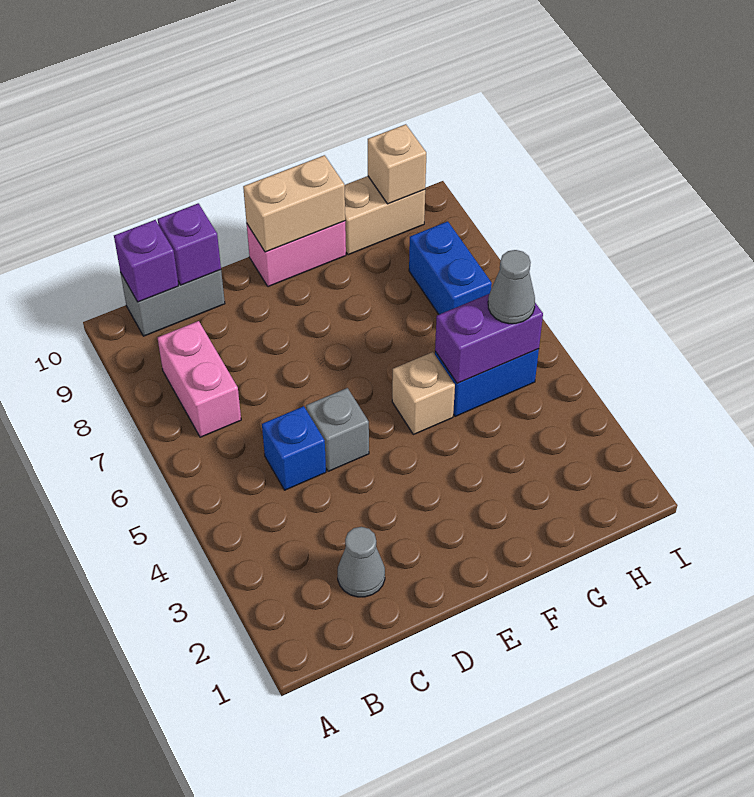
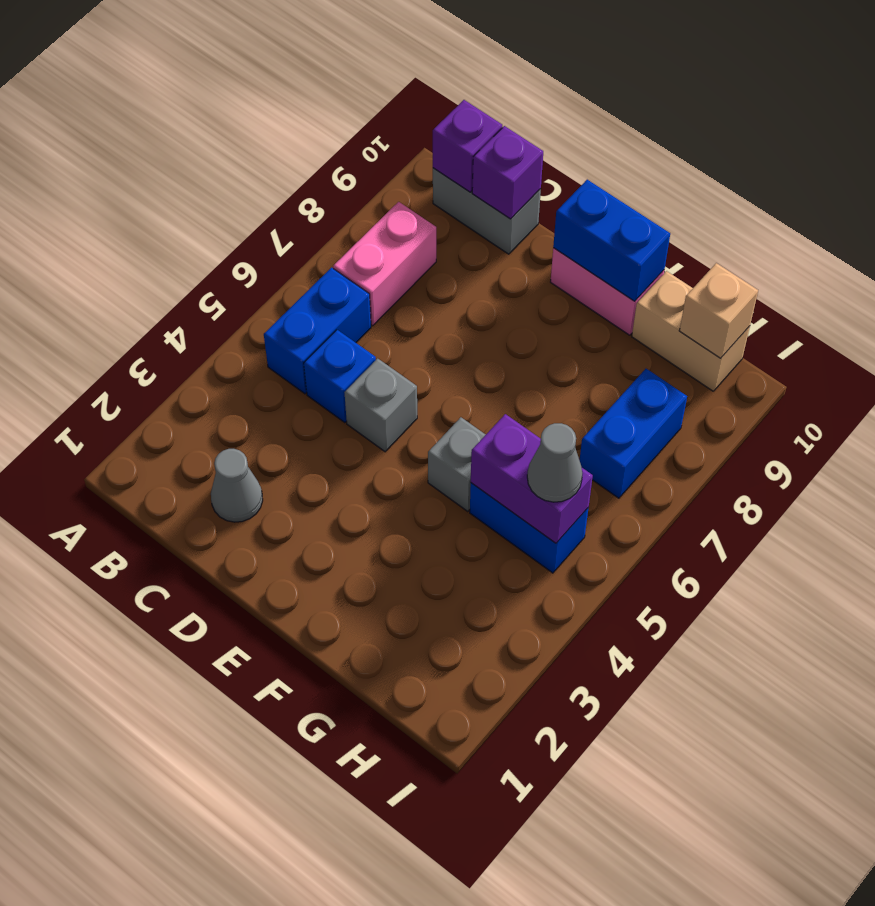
none -> blue brick B5:B6 level 1
tan brick E10:F10 level 2 -> blue brick E10:F10 level 2
tan brick F5 level 1 -> grey brick F5 level 1

